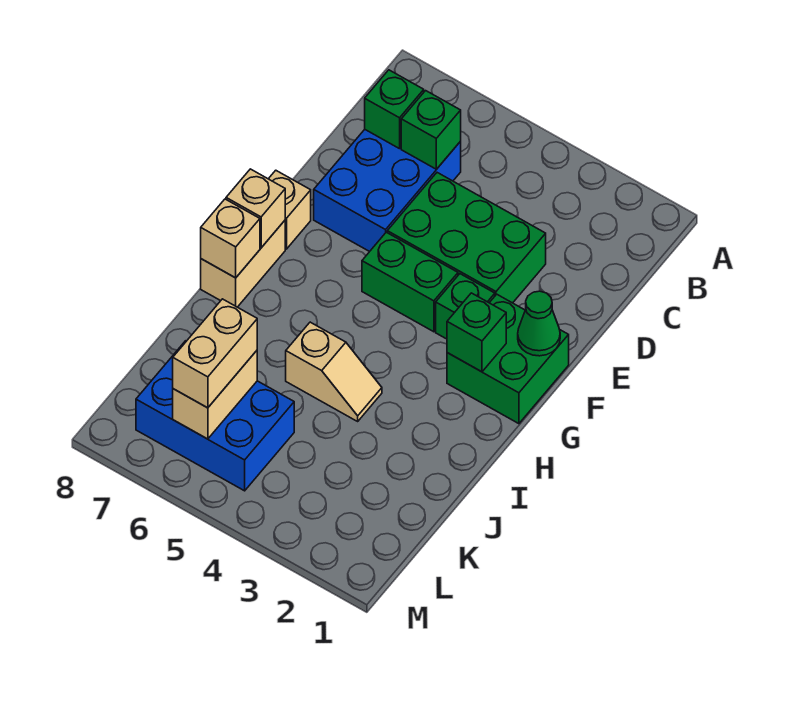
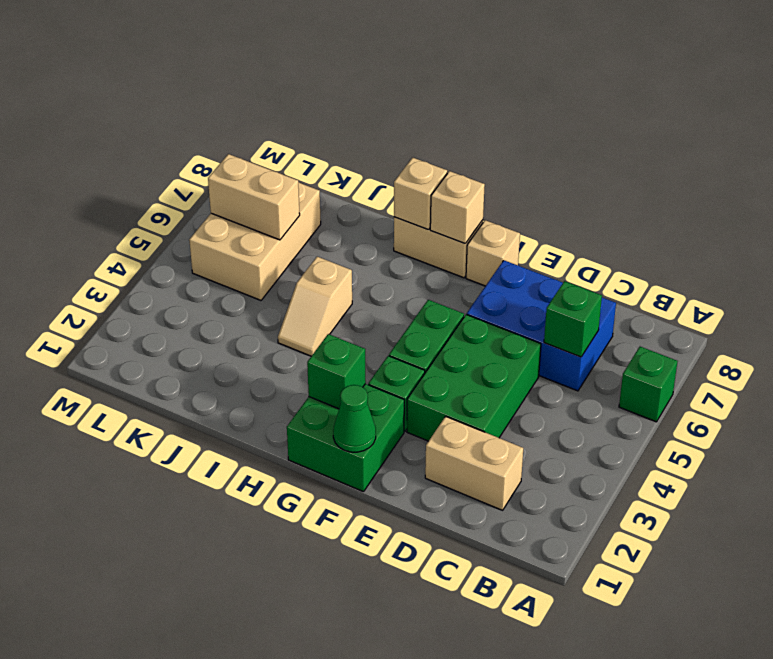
green brick C7 level 2 -> green brick A6 level 1
blue brick K5:L7 level 1 -> tan brick K5:L7 level 1
tan brick K6:L6 level 3 -> tan brick C2:D2 level 1

